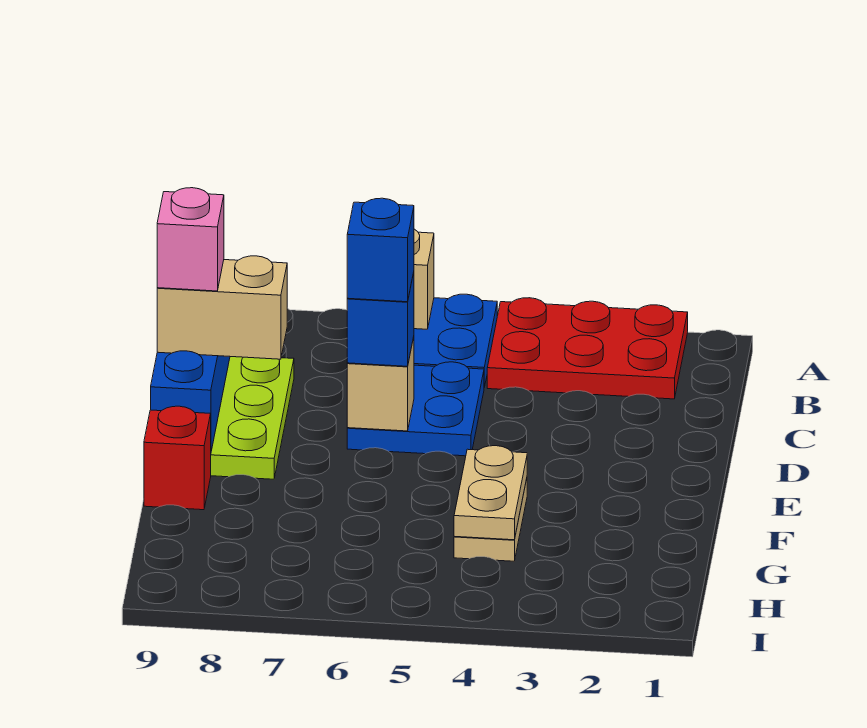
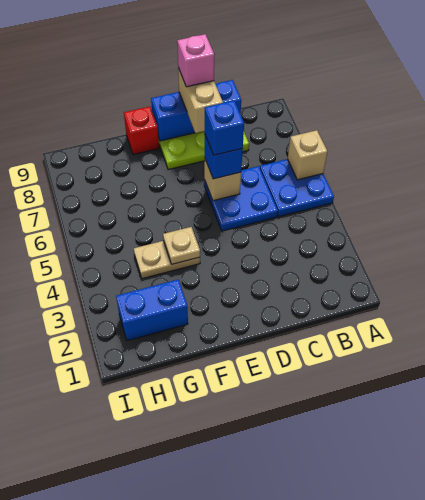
red plate A2:B4 level 1 -> none
tan plate F4:G4 level 2 -> tan plate F4 level 2
none -> blue brick G2:H2 level 1

